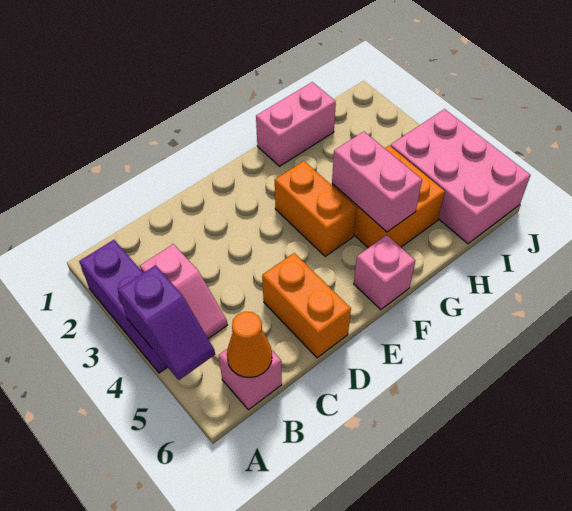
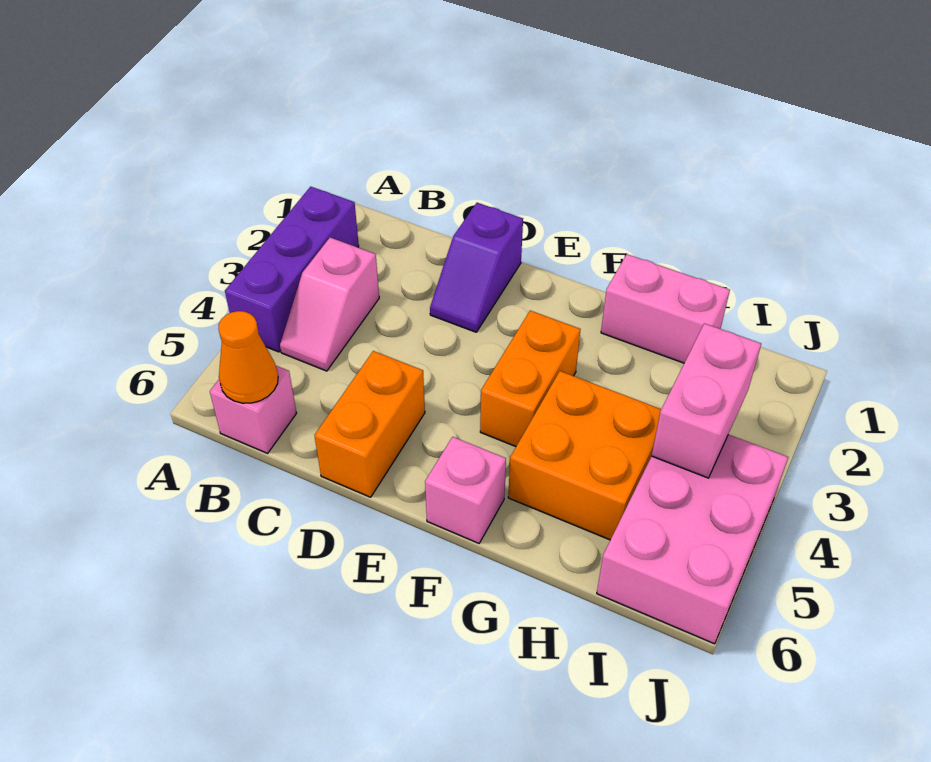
purple slope A4:A5 level 2 top 4 -> purple slope D1:D2 level 1 top 1
pink brick G4:G5 level 2 -> pink brick I3:I4 level 2

